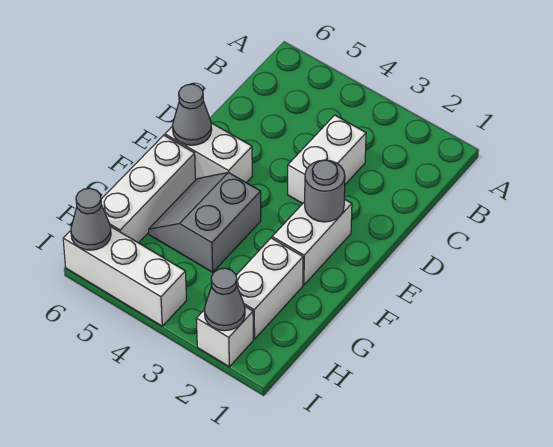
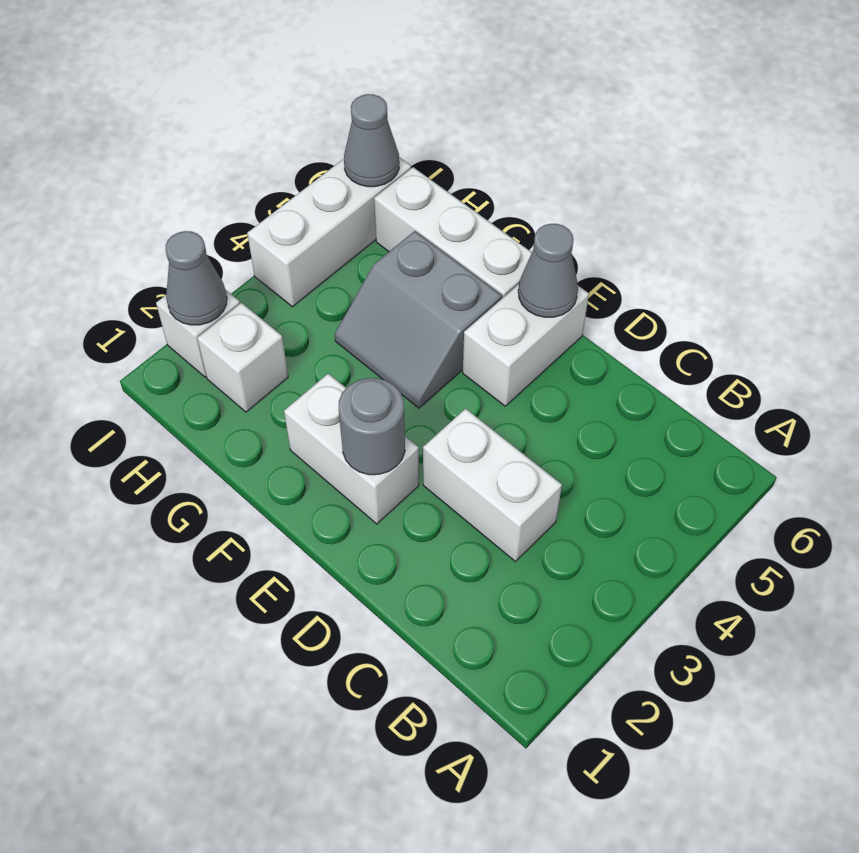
grey slope F4:G5 level 1 top 4 -> grey slope F4:G5 level 1 top 5
white brick G2:H2 level 1 -> white brick H2 level 1

